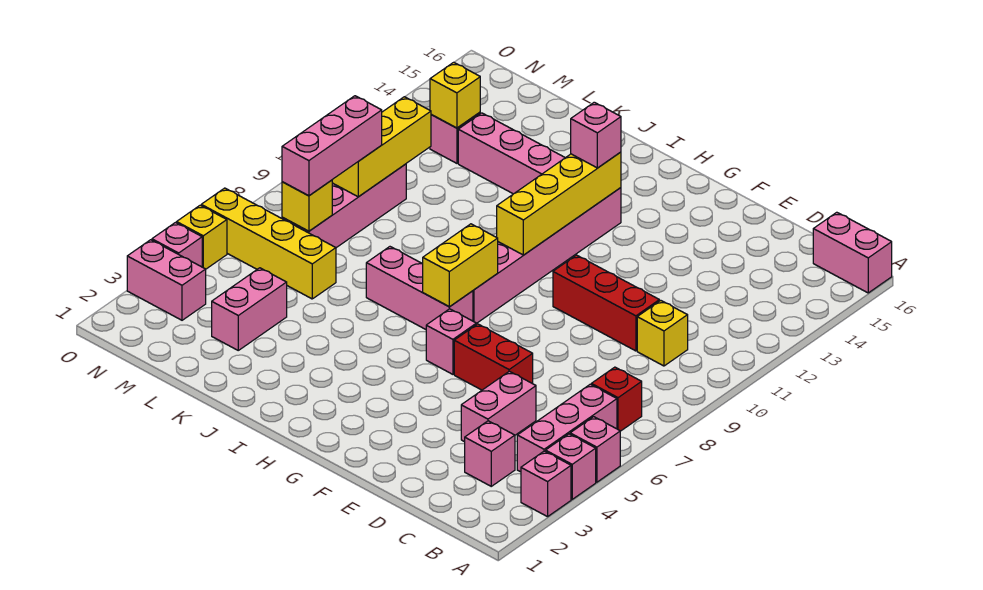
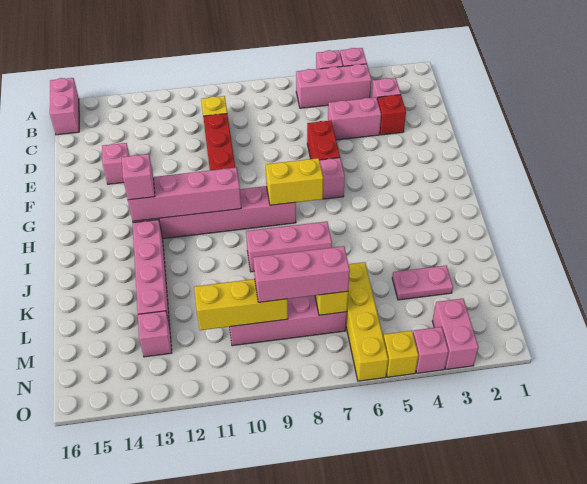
pink brick A3 level 1 -> pink brick E14 level 1
red brick B7 level 1 -> red brick D3 level 1
pink brick H7:J7 level 1 -> pink brick J7:J9 level 1
yellow brick H10:H13 level 2 -> pink brick H10:H13 level 2
pink brick L3:L4 level 1 -> pink plate L3:L4 level 1
yellow brick M13 level 2 -> none

